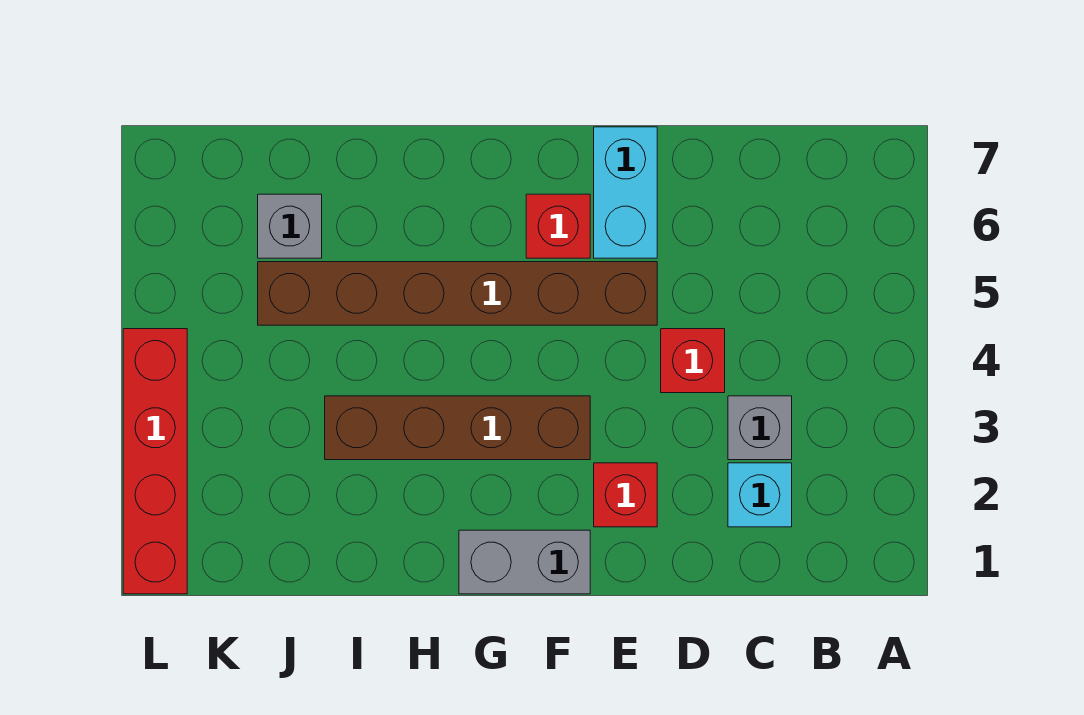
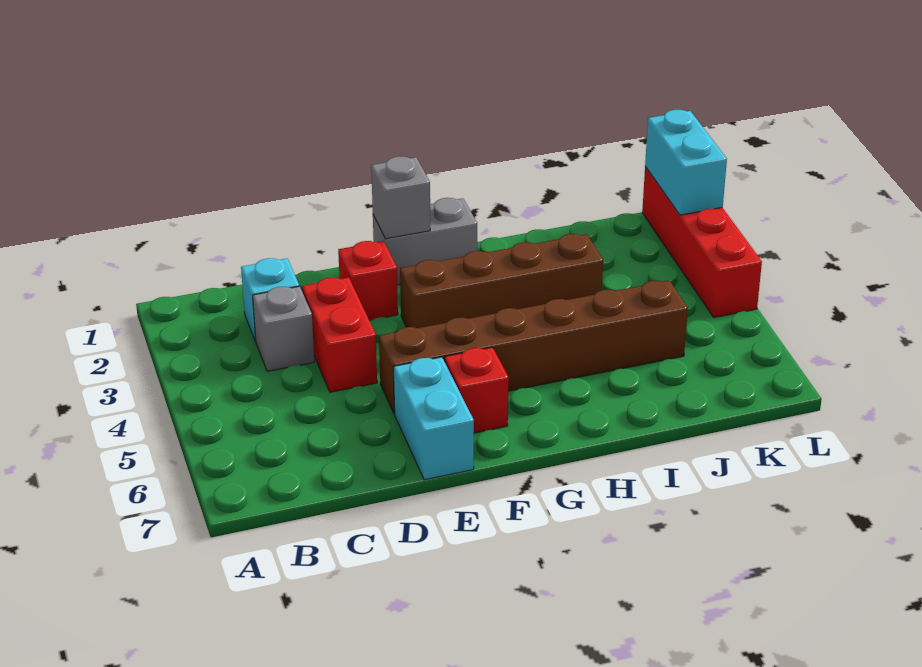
red brick D4 level 1 -> red brick D3:D4 level 1
grey brick J6 level 1 -> grey brick F1 level 2
none -> cyan brick L1:L2 level 2

